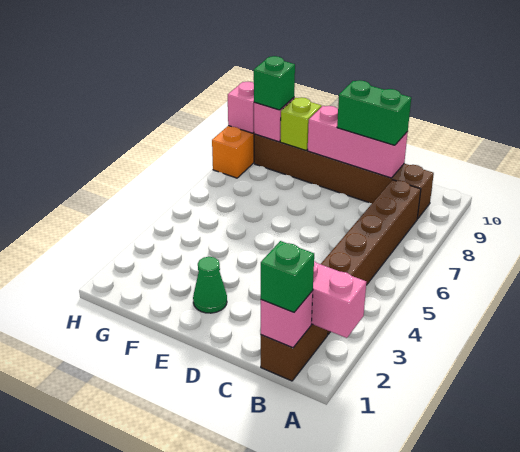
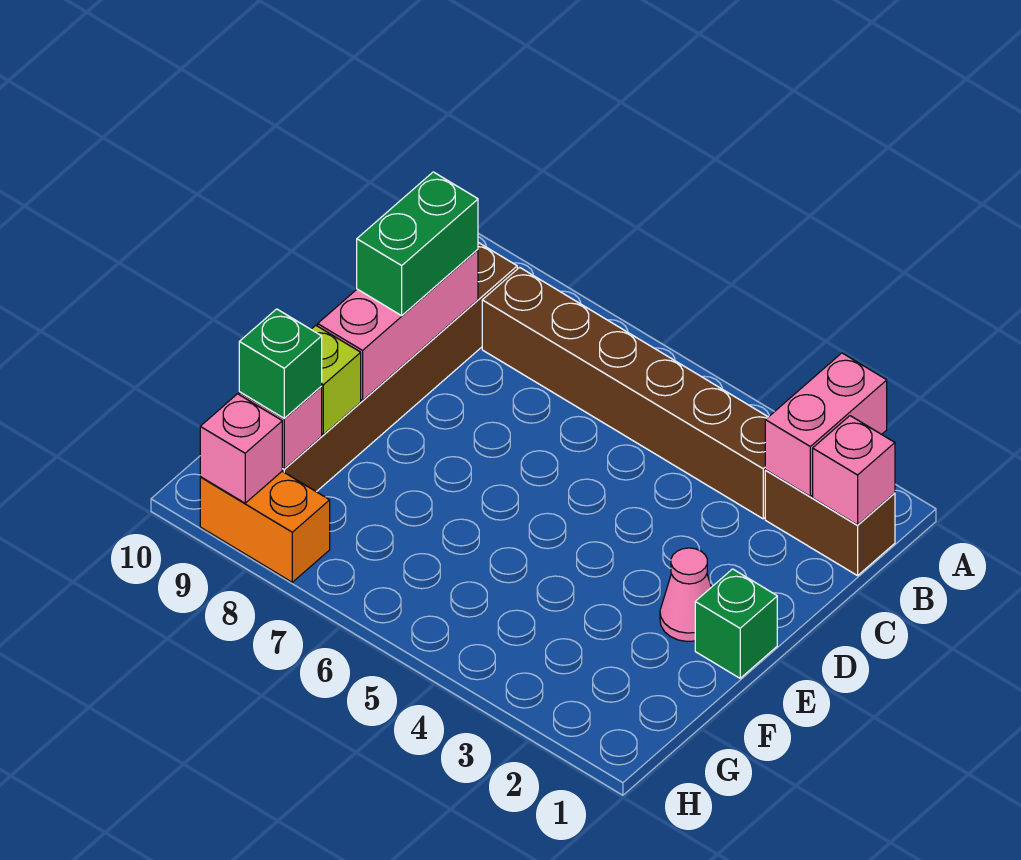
green brick B1 level 3 -> green brick E1 level 1
green cone E2 level 1 -> pink cone E2 level 1

